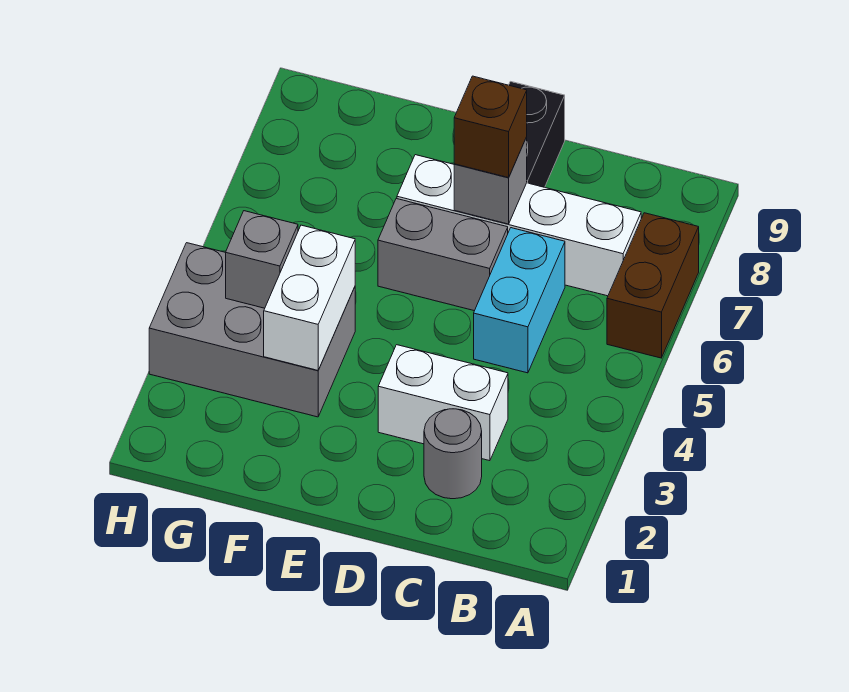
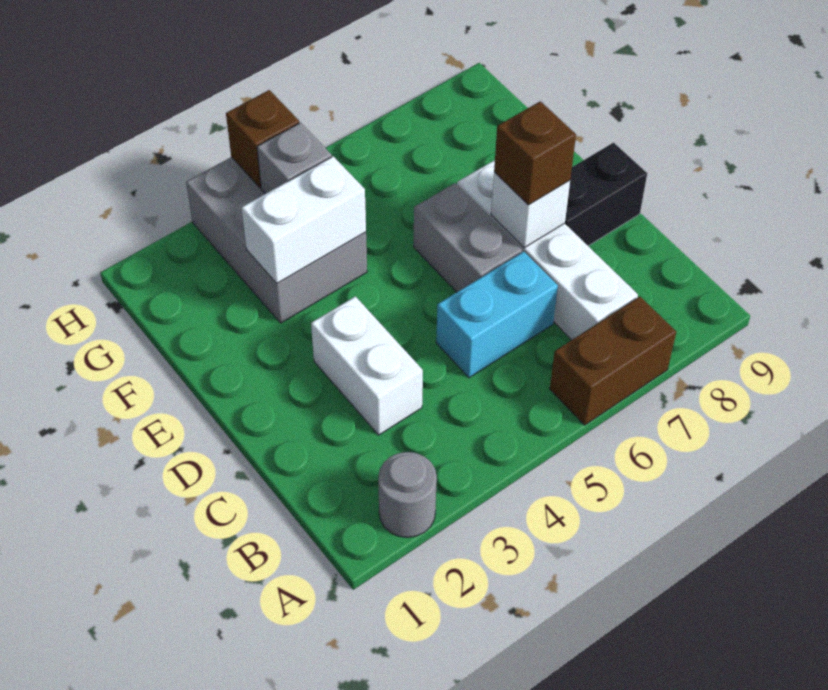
grey round brick C2 level 1 -> grey round brick A2 level 1
grey brick D7 level 2 -> white brick D7 level 2
none -> brown brick H4 level 2

